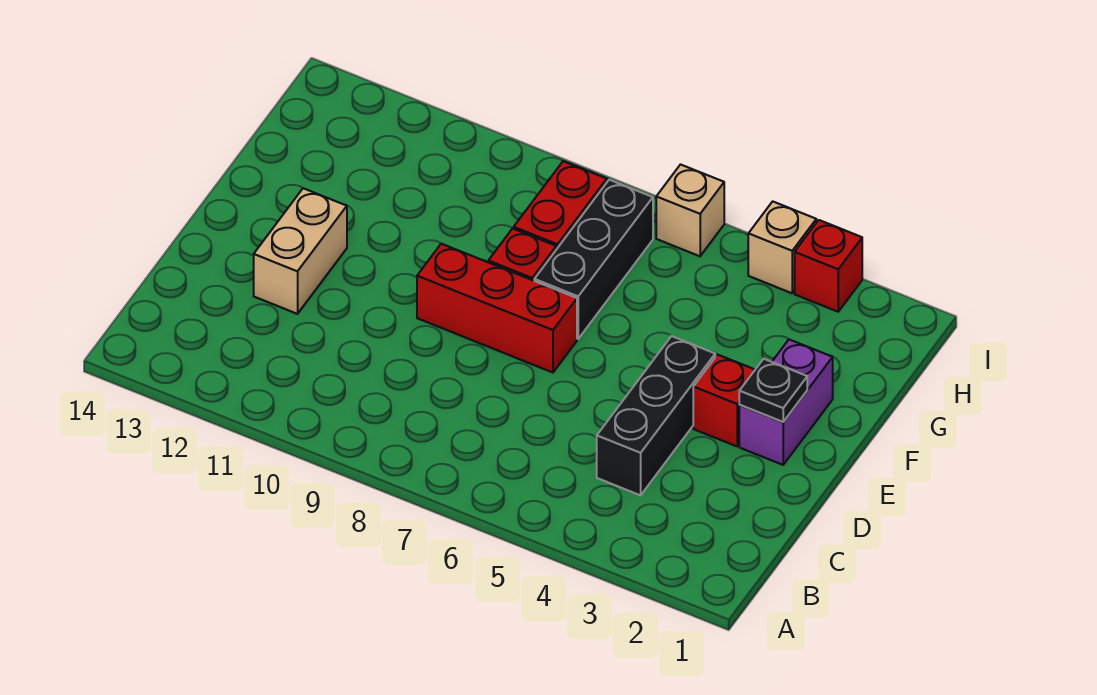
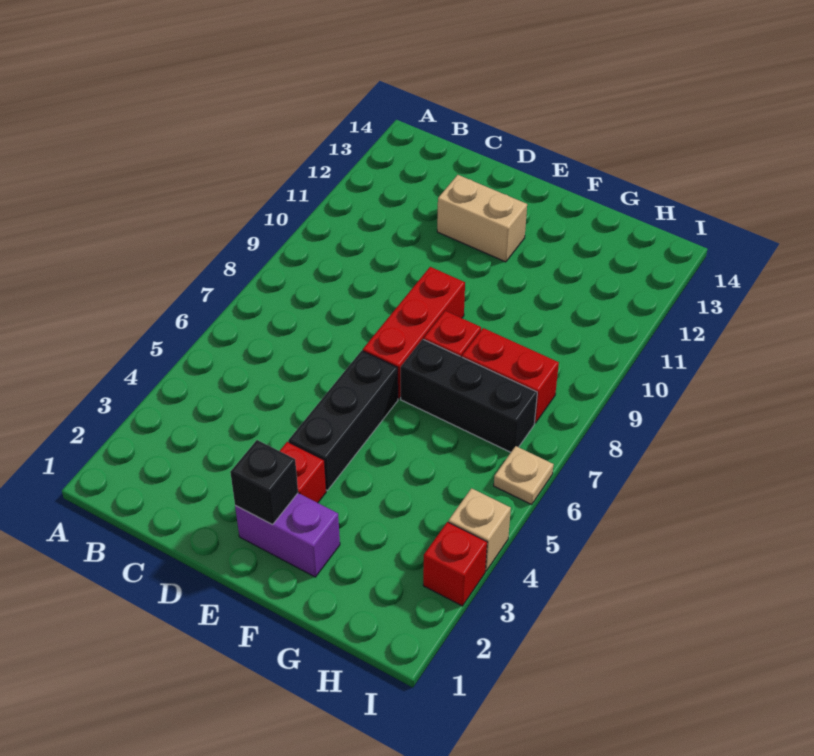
black brick C4:E4 level 1 -> black brick E4:E6 level 1
black plate E2 level 2 -> black brick E2 level 2
tan brick I6 level 1 -> tan plate I6 level 1

